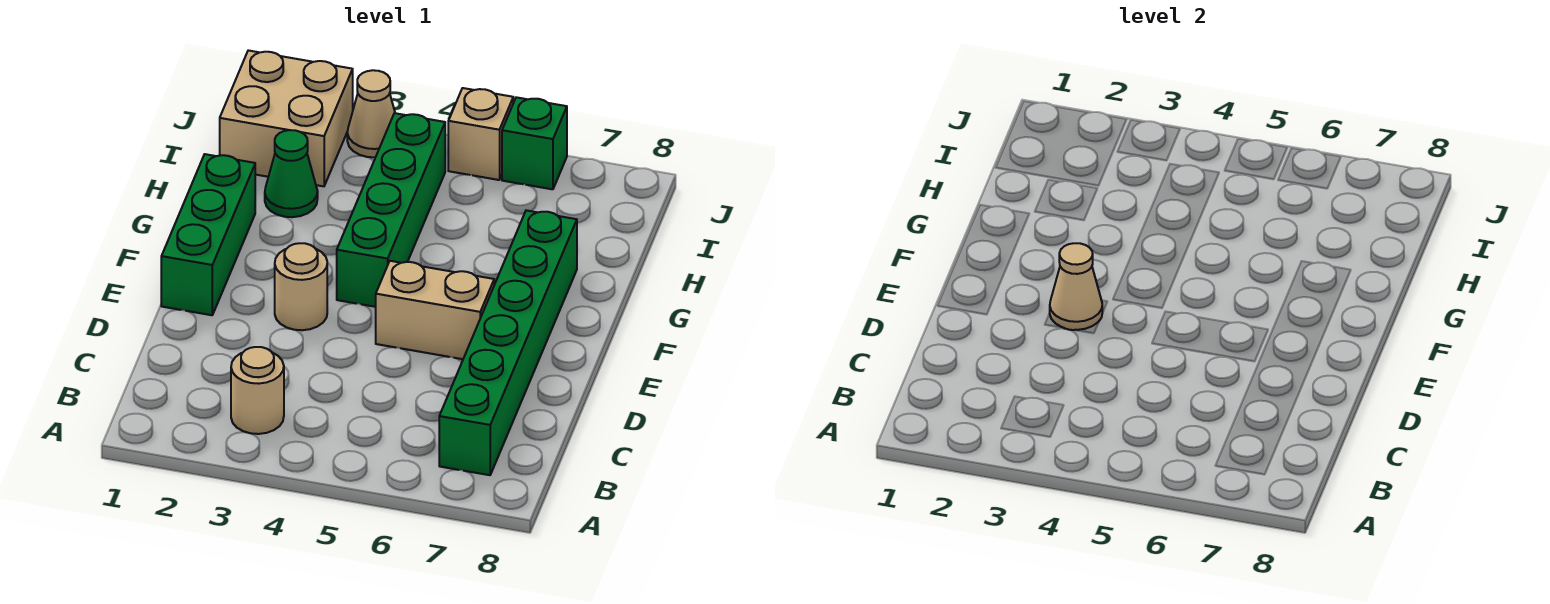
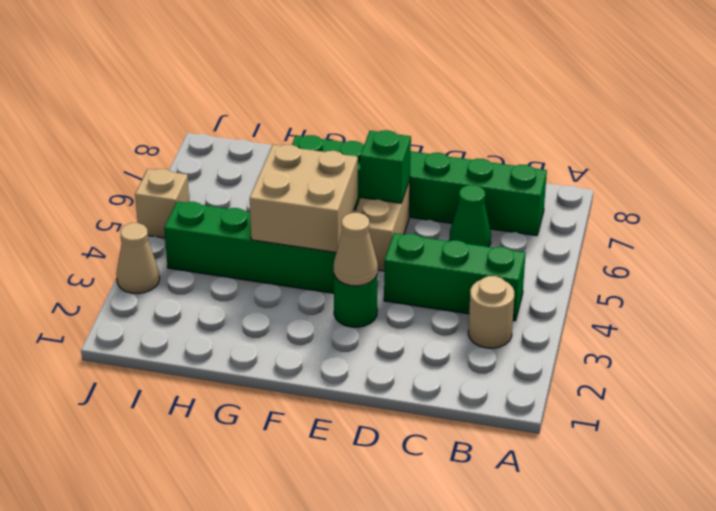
green brick E1:G1 level 1 -> green brick B4:D4 level 1
tan round brick E3 level 1 -> green round brick E3 level 1
green cone H2 level 1 -> green cone C6 level 1
tan brick I1:J2 level 1 -> tan brick F4:G5 level 2
green brick J6 level 1 -> green brick E6 level 2

